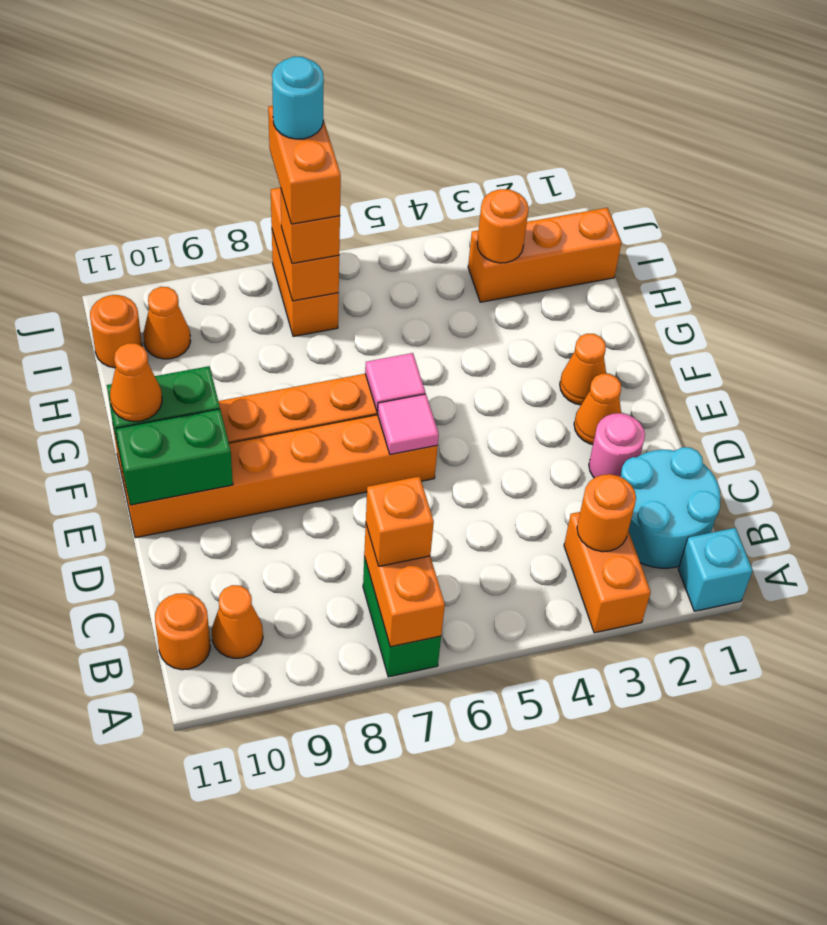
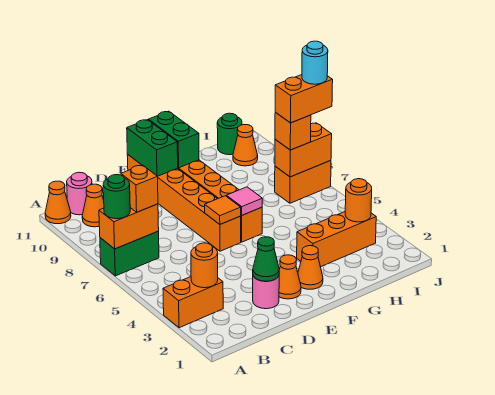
cyan brick A1 level 1 -> none
none -> green round brick A7 level 3
cyan round brick B1:C2 level 1 -> none
orange round brick B11 level 1 -> pink round brick B11 level 1
none -> green cone D2 level 2
pink tile E6 level 2 -> orange tile E6 level 2
orange cone F11 level 3 -> orange cone A11 level 1
orange brick I1:I3 level 1 -> orange brick G3:I3 level 1
orange round brick I11 level 1 -> green round brick I11 level 1

